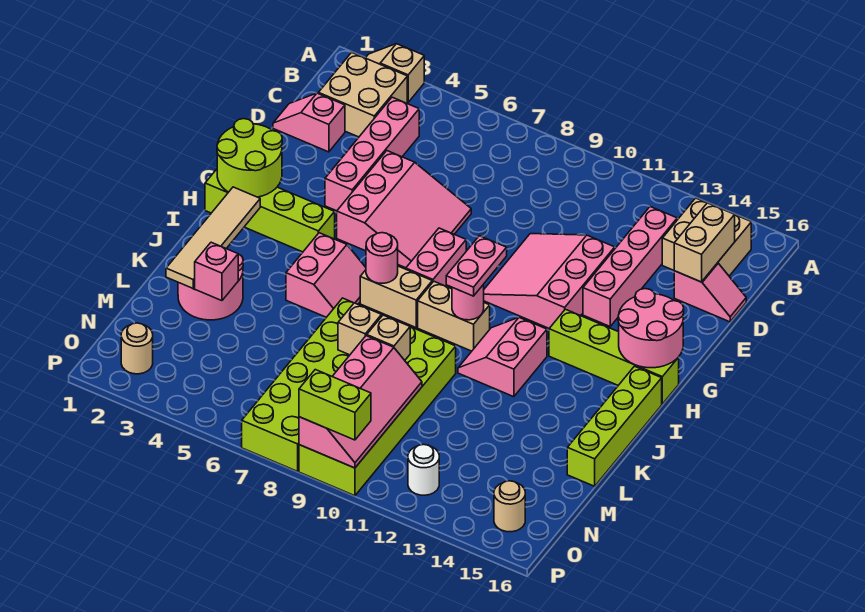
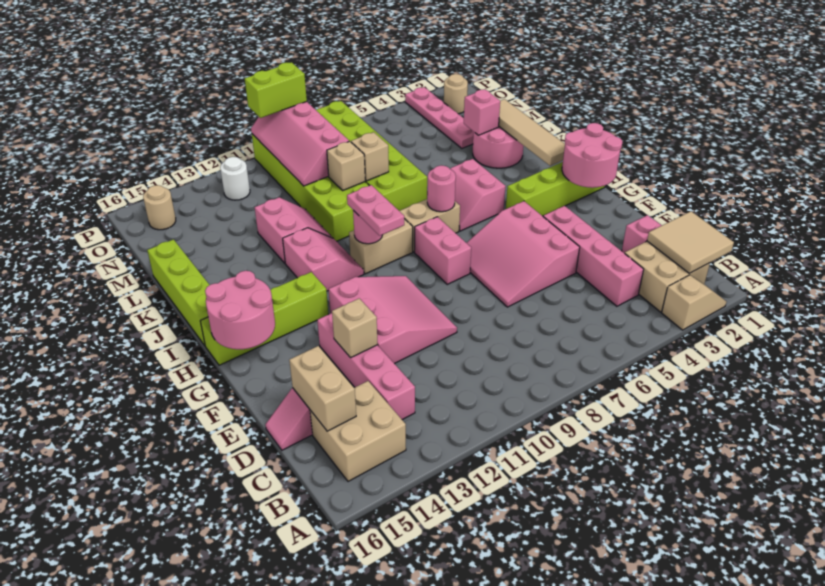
none -> tan tile B1:C2 level 2
none -> tan brick E13 level 2
lime round brick G1:H2 level 2 -> pink round brick G1:H2 level 2
none -> pink slope K11:L12 level 1 top 12
none -> pink plate M3:P3 level 1

